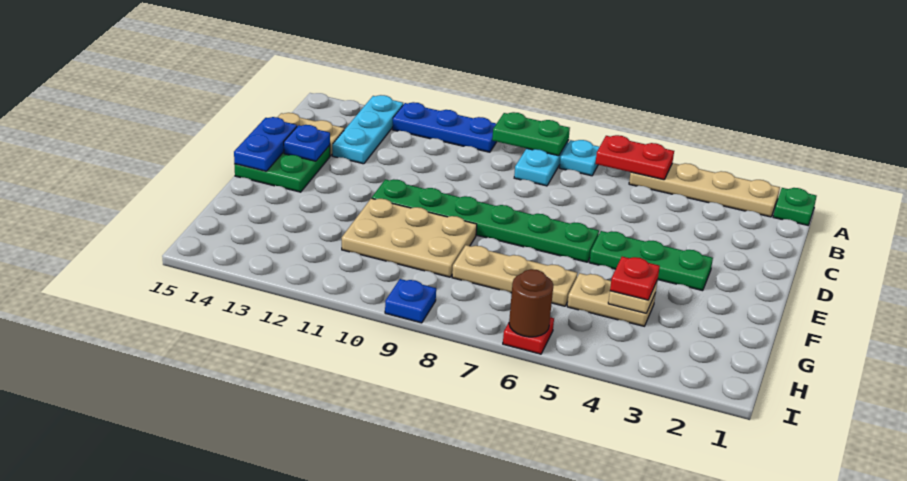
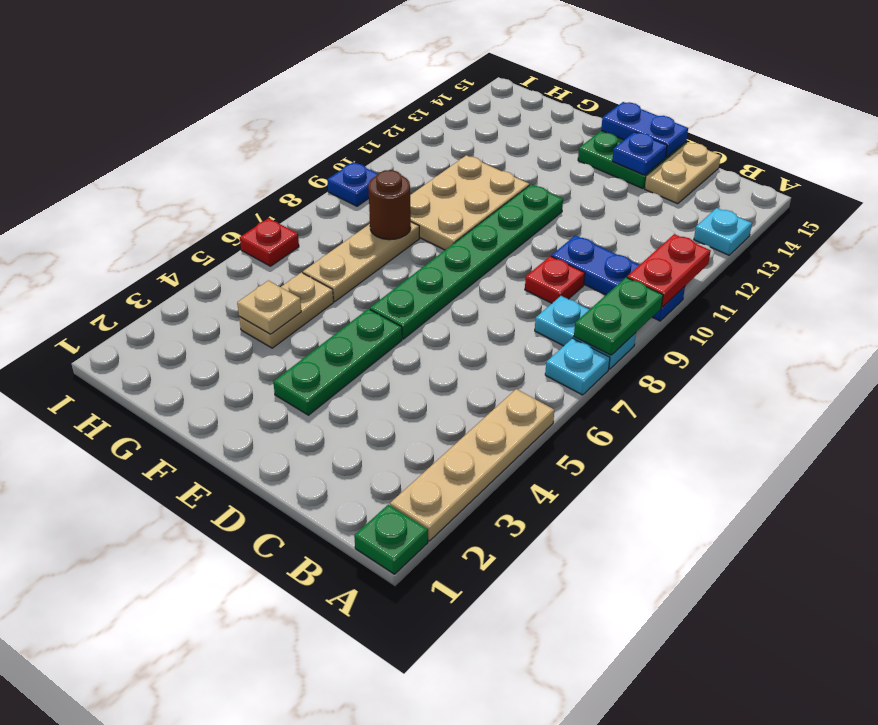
red plate A5:A6 level 2 -> red plate A10:A11 level 2
blue plate A10:A12 level 1 -> blue plate A10:C10 level 1
cyan plate A13:C13 level 1 -> cyan plate A13 level 1
red plate G4 level 3 -> red plate C9 level 1
brown round brick I6 level 2 -> brown round brick G8 level 2

